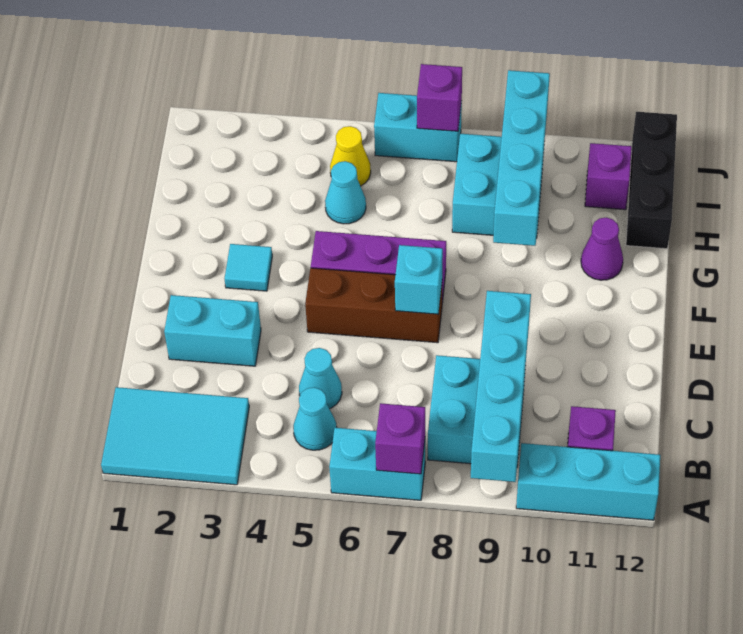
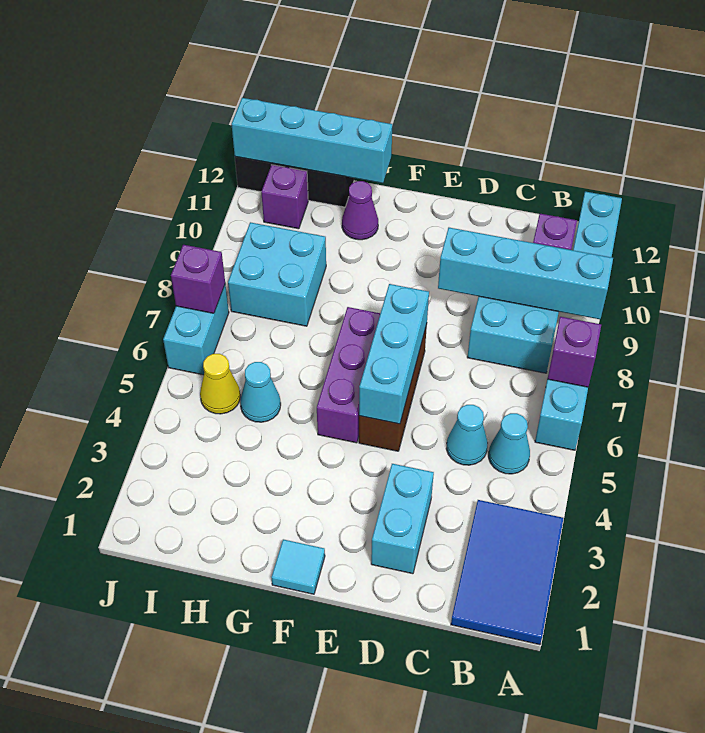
cyan tile A1:B3 level 1 -> blue tile A1:B3 level 1
cyan brick E7 level 2 -> cyan brick E5:E7 level 2
cyan tile F3 level 1 -> cyan tile F1 level 1
cyan brick G9:J9 level 2 -> cyan brick G12:J12 level 2

